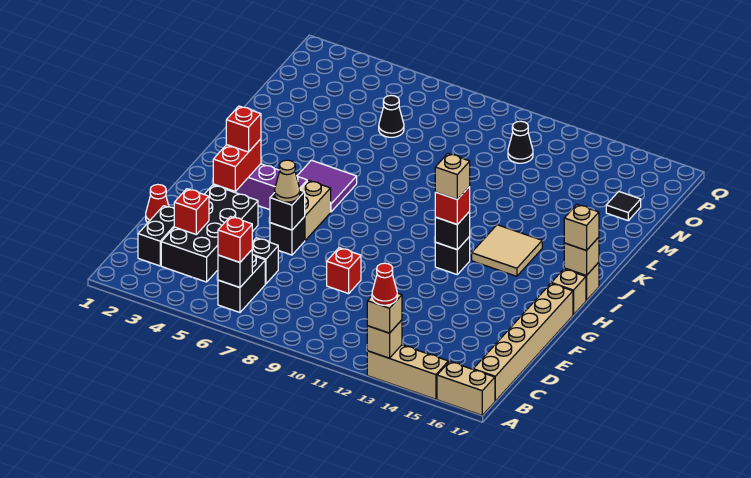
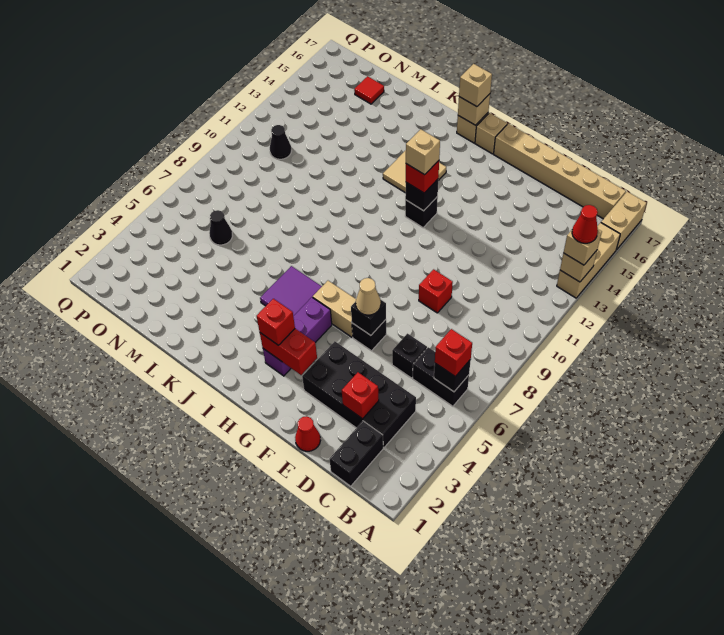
black brick C2:D2 level 1 -> black brick C1:C2 level 1
black tile N16 level 1 -> red tile N16 level 1

